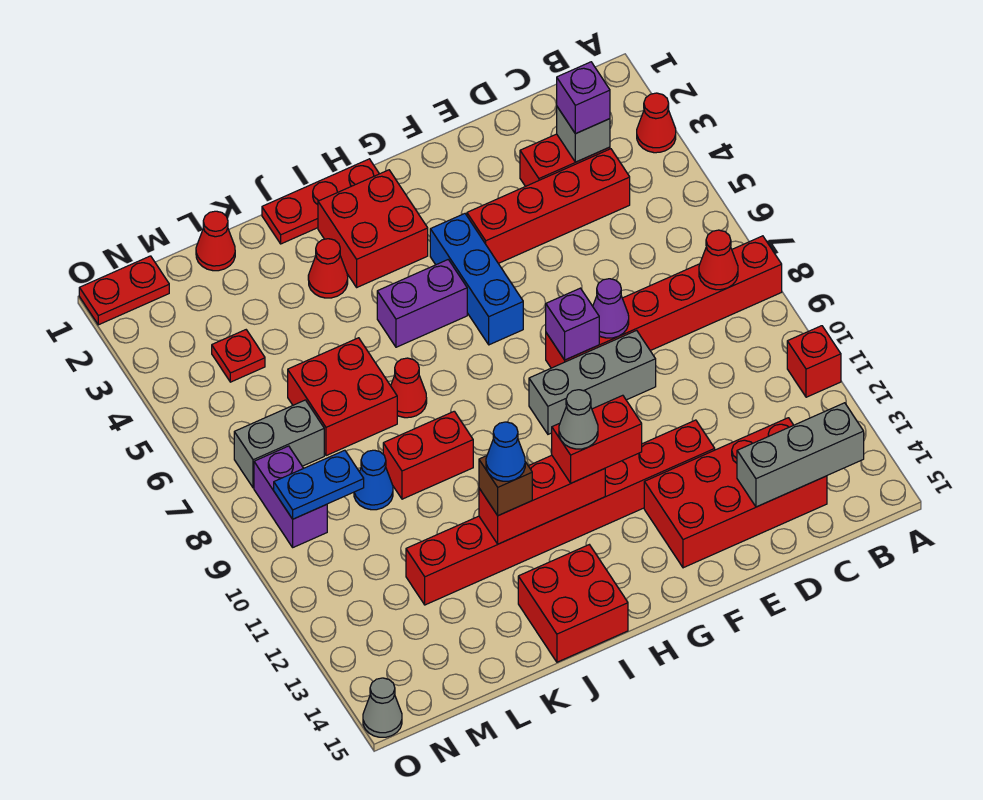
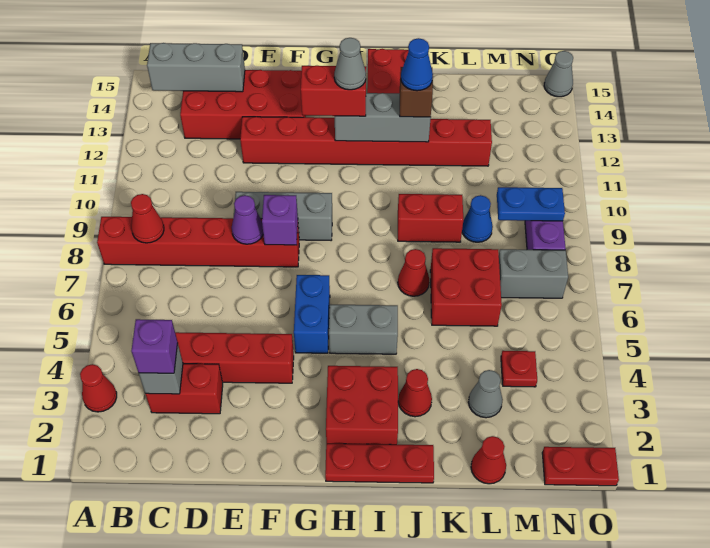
red brick A11 level 1 -> none
blue brick G4:G6 level 1 -> blue brick G5:G6 level 1
purple brick H5:I5 level 1 -> grey brick H5:I5 level 1
red brick H12:J12 level 2 -> grey brick H12:J12 level 2
none -> grey cone L3 level 1

